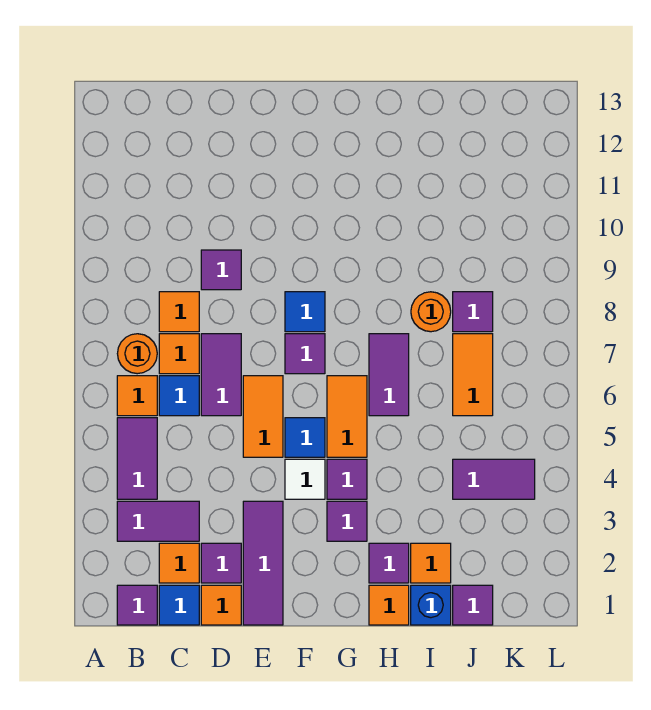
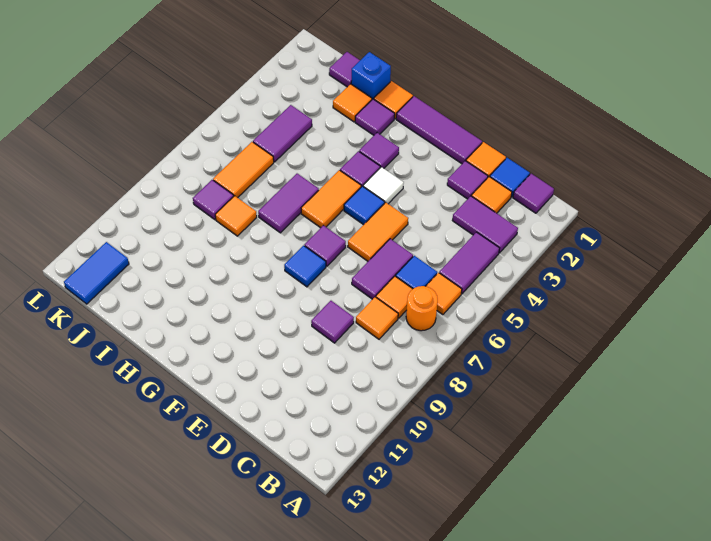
purple tile E1:E3 level 1 -> purple tile E1:G1 level 1
orange round brick I8 level 1 -> orange tile I8 level 1
purple tile J4:K4 level 1 -> purple tile J4:J5 level 1
none -> blue tile K12:K13 level 1

